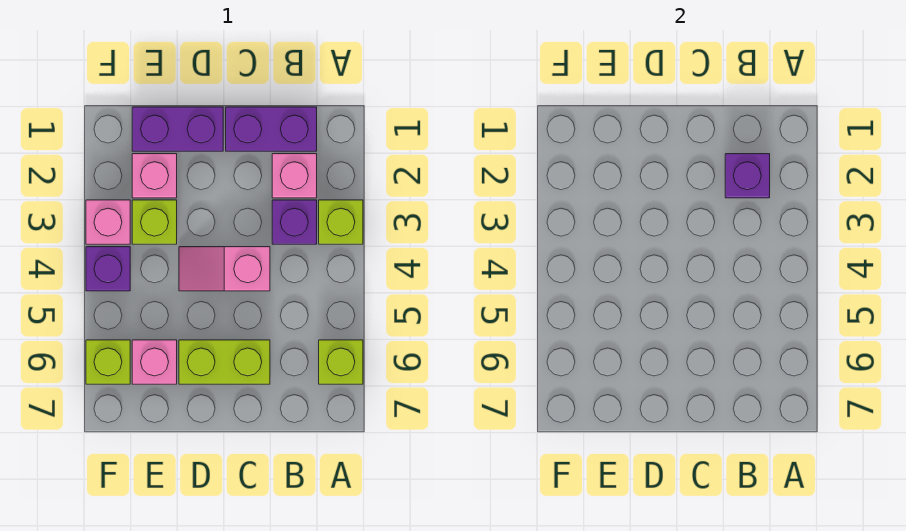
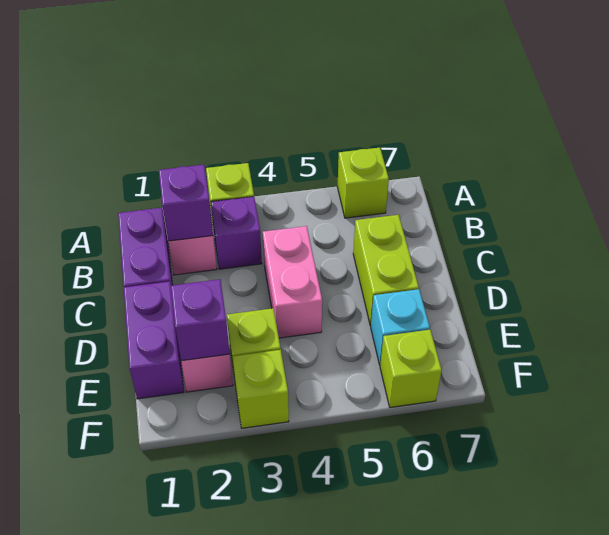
pink slope C4:D4 level 1 top C -> pink brick C4:D4 level 1
pink brick E6 level 1 -> cyan brick E6 level 1
pink brick F3 level 1 -> lime brick F3 level 1
purple brick F4 level 1 -> purple brick E2 level 2

